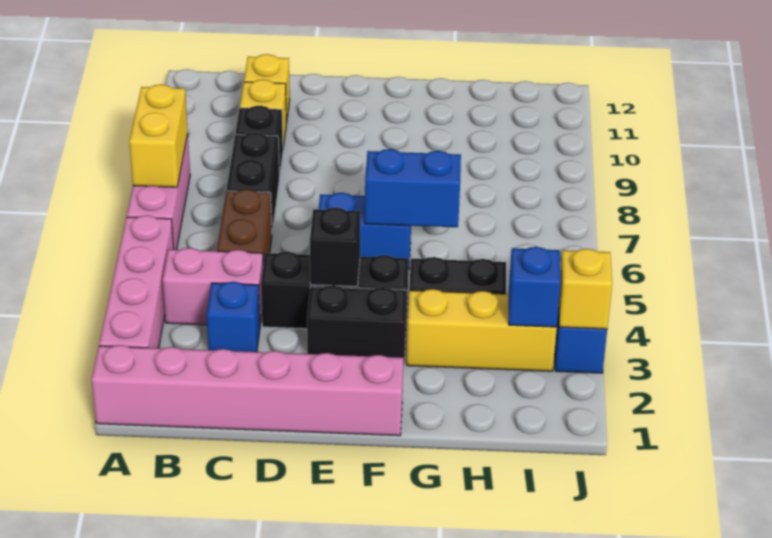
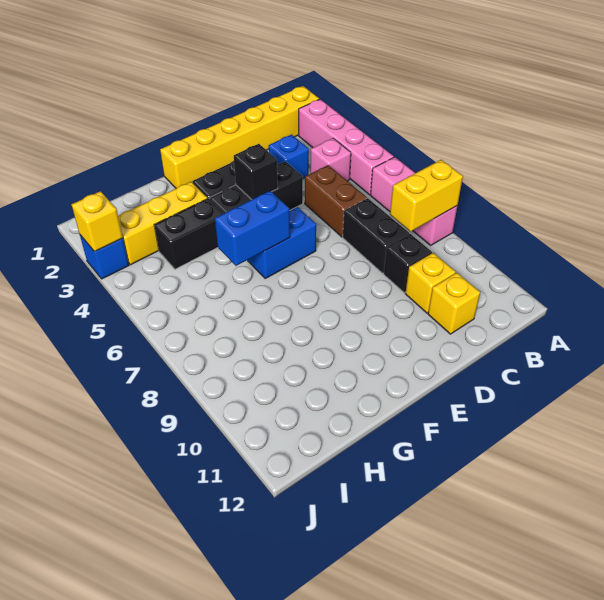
pink brick A1:F1 level 1 -> yellow brick A1:F1 level 1
yellow brick A7:A8 level 2 -> yellow brick A8:B8 level 2
pink brick B4:C4 level 1 -> pink brick B4 level 1
blue brick I3 level 2 -> none

